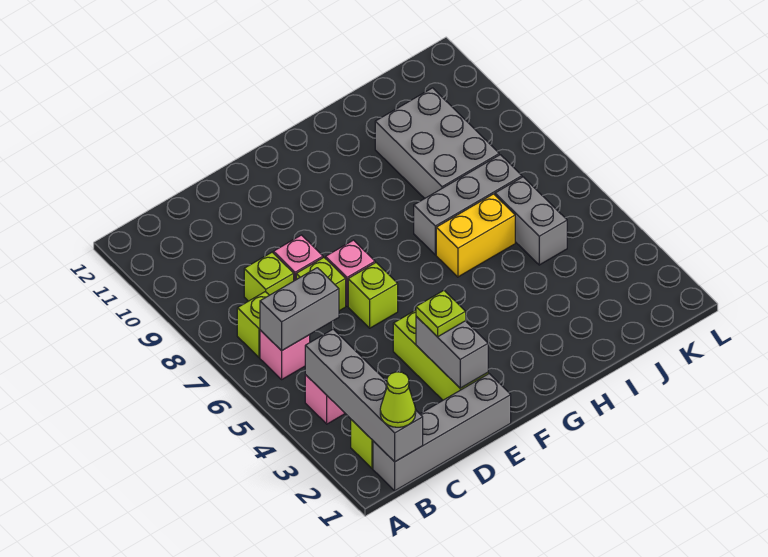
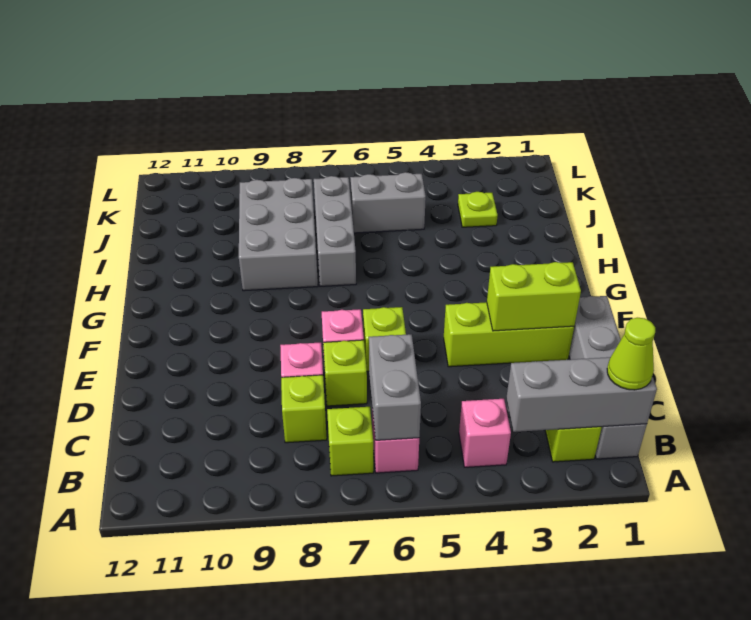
grey brick B1:B4 level 2 -> grey brick B1:B3 level 2
grey brick E2:E3 level 2 -> lime brick E2:E3 level 2
lime plate E3 level 3 -> lime plate J3 level 1
yellow brick H6:I6 level 1 -> none
grey brick I8:J10 level 1 -> grey brick H8:J9 level 1

